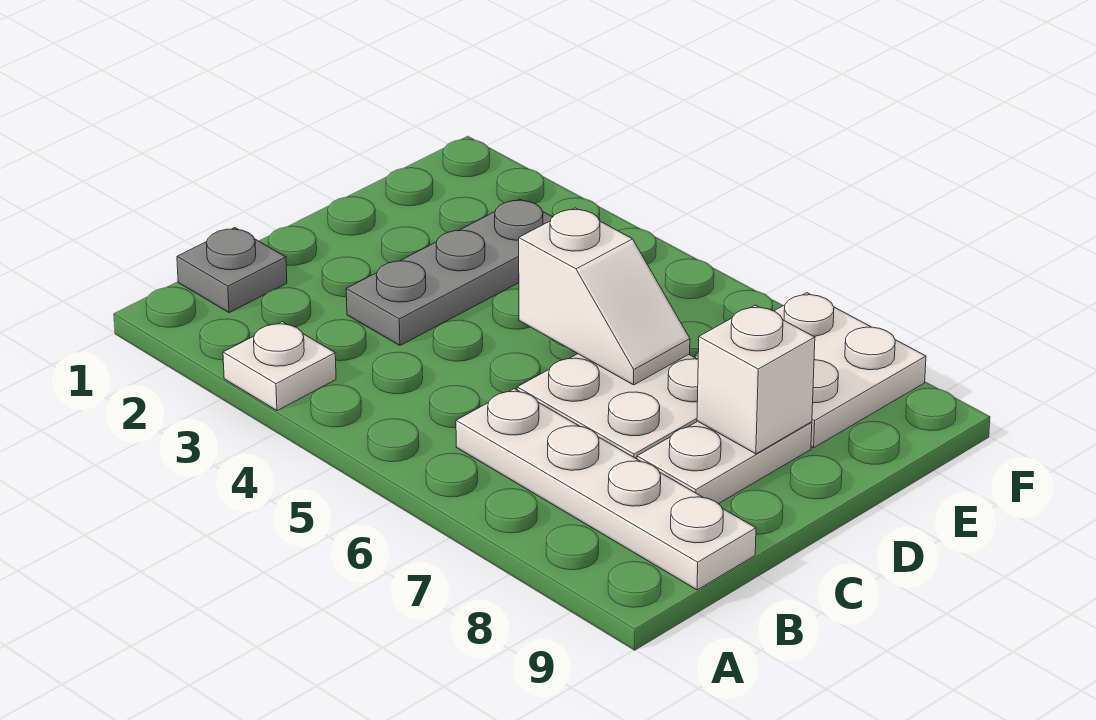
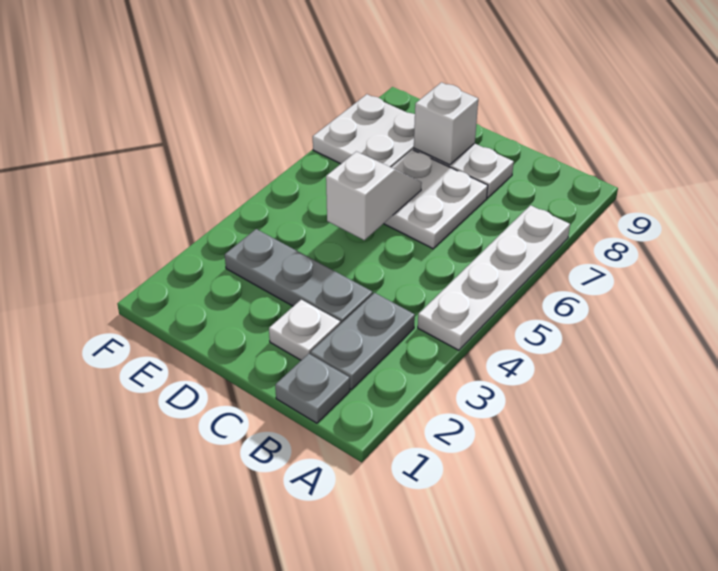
white plate A3 level 1 -> white plate C2 level 1
none -> grey plate B2:B3 level 1
white plate B6:B9 level 1 -> white plate A4:A7 level 1

